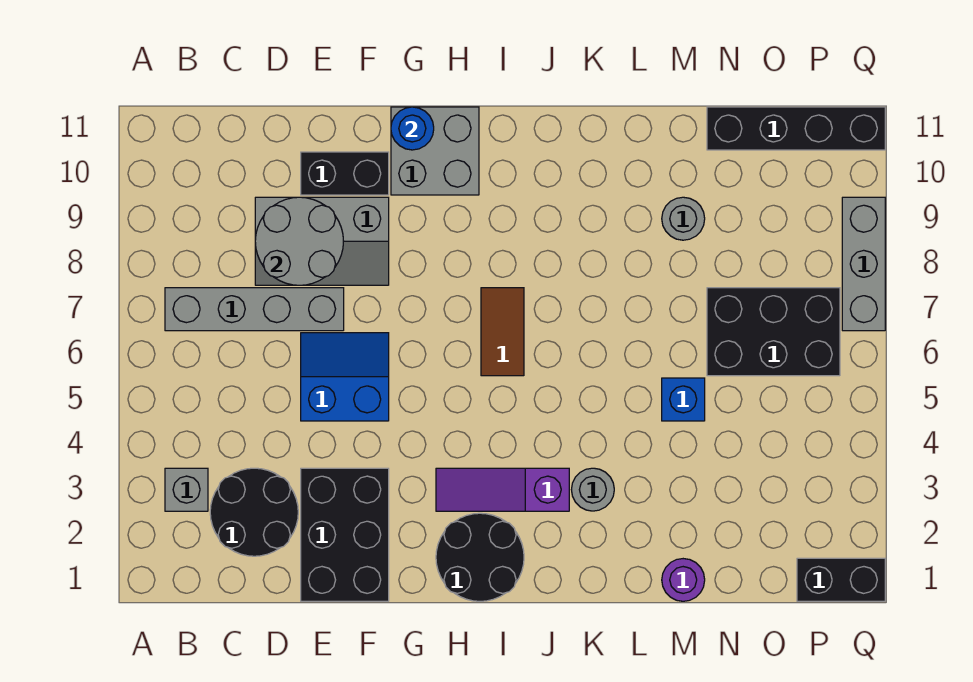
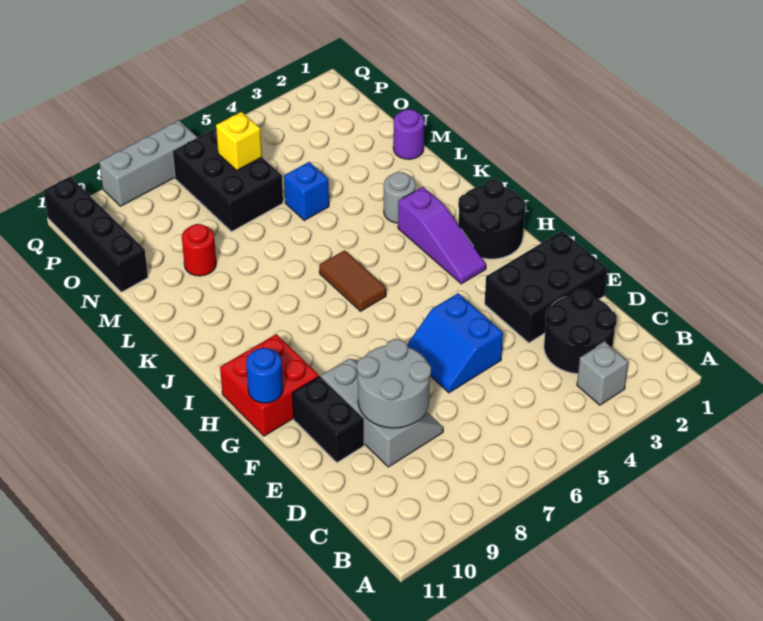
grey brick B7:E7 level 1 -> none
grey brick G10:H11 level 1 -> red brick G10:H11 level 1
brown tile I6:I7 level 1 -> brown tile I6:J6 level 1
grey round brick M9 level 1 -> red round brick M9 level 1
none -> yellow brick O6 level 2
black brick P1:Q1 level 1 -> none

